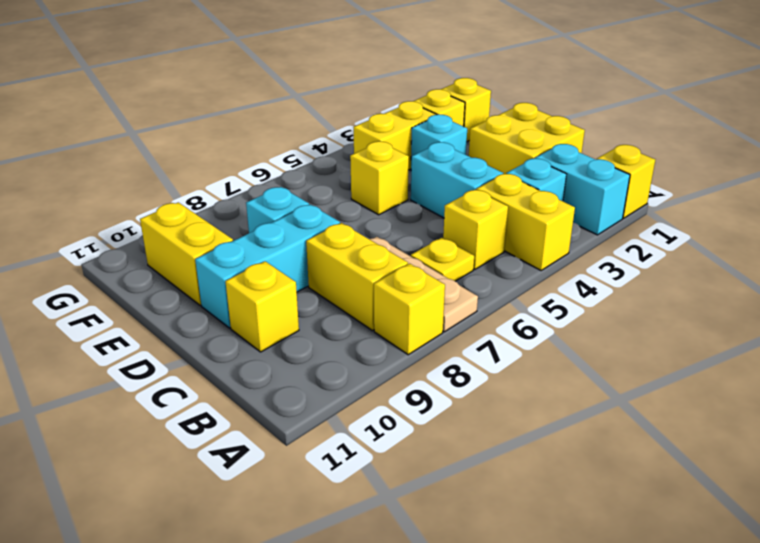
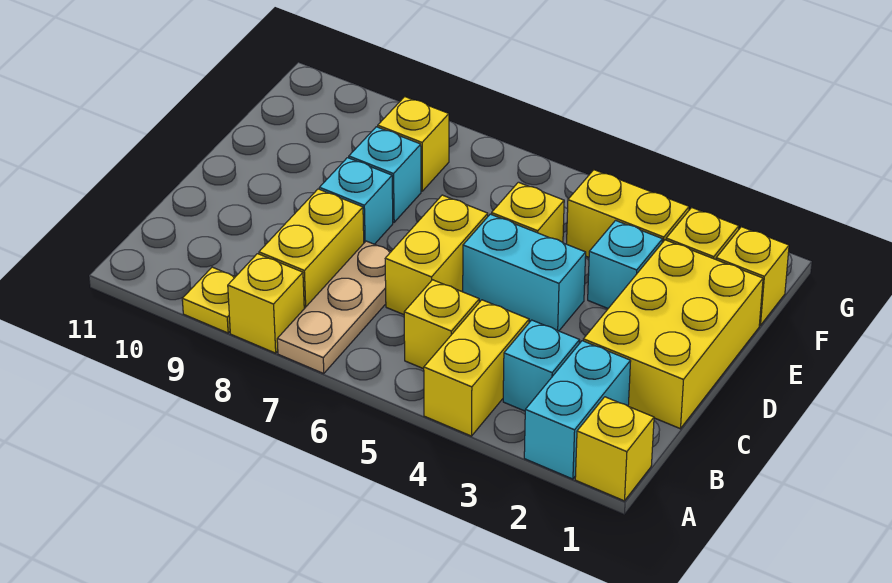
yellow plate B6 level 1 -> yellow plate A9 level 1
yellow brick C1:D2 level 1 -> yellow brick C1:E2 level 1
cyan brick C4:D4 level 1 -> cyan brick D4:D5 level 1
yellow brick C10 level 1 -> yellow brick F8 level 1
cyan brick D8:D10 level 1 -> cyan brick D8 level 1
yellow brick E10:F10 level 1 -> yellow brick C6:D6 level 1

